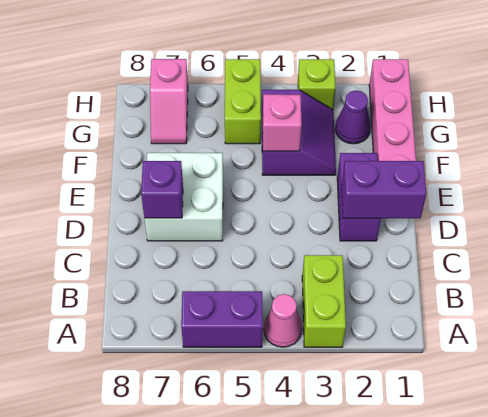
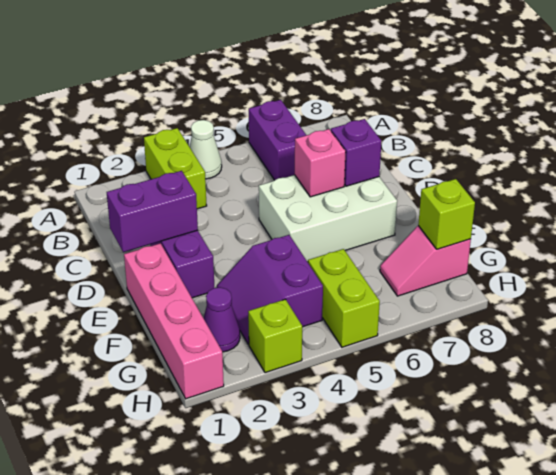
pink cone A4 level 1 -> white cone A4 level 1
purple brick A5:A6 level 1 -> purple brick A6:B6 level 1
white brick D6:E7 level 1 -> white brick D5:E7 level 1
pink brick F4 level 2 -> pink brick D6 level 2
pink slope G7:H7 level 1 top H -> pink slope G7:G8 level 1 top 8
none -> lime brick G8 level 2

